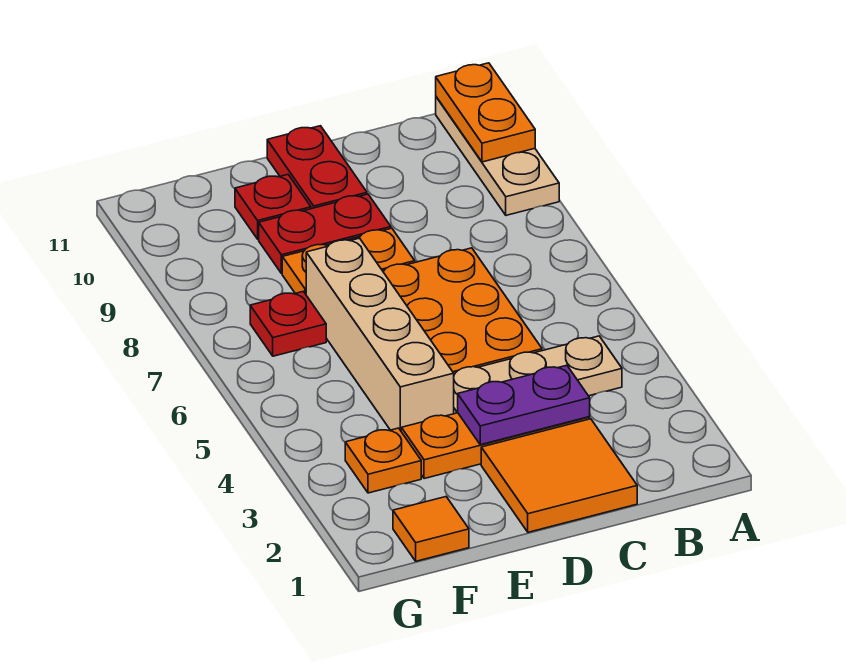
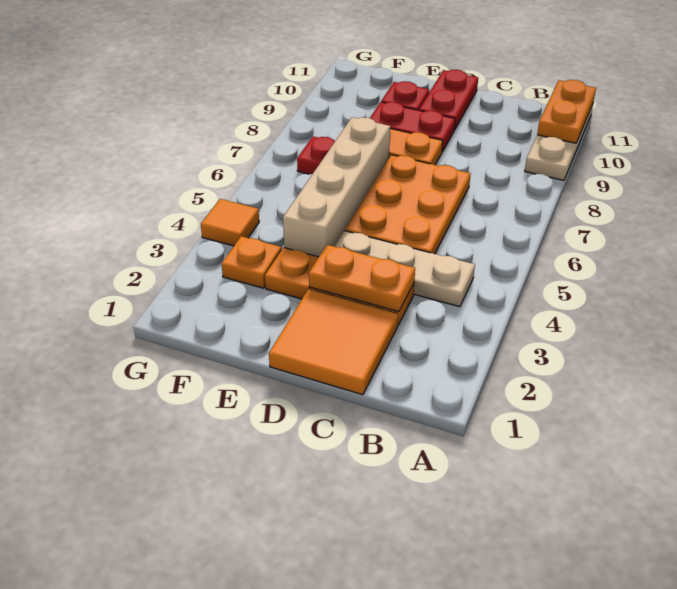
purple plate C3:D3 level 2 -> orange plate C3:D3 level 2
orange tile F1 level 1 -> orange tile G4 level 1

